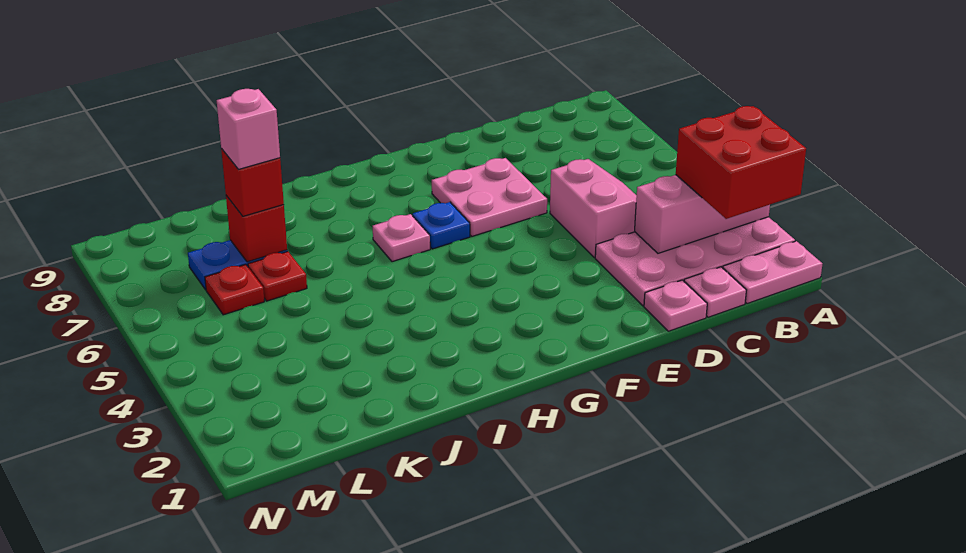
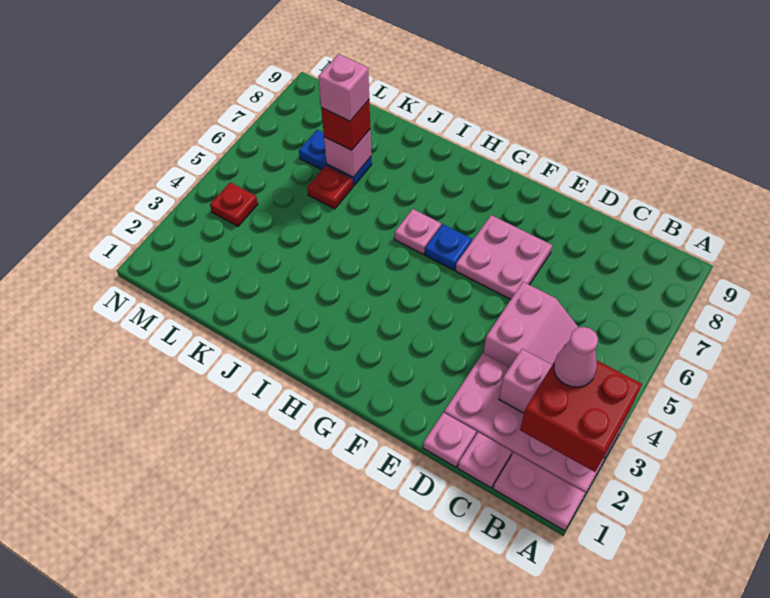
none -> pink cone B3 level 4
red brick K7 level 2 -> pink brick K7 level 2
red plate L6 level 1 -> red plate M4 level 1

